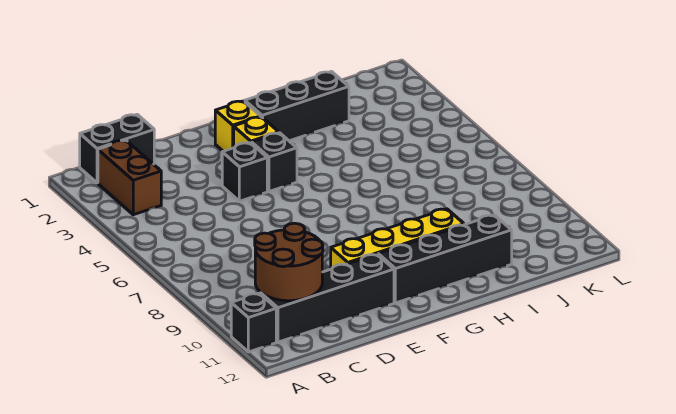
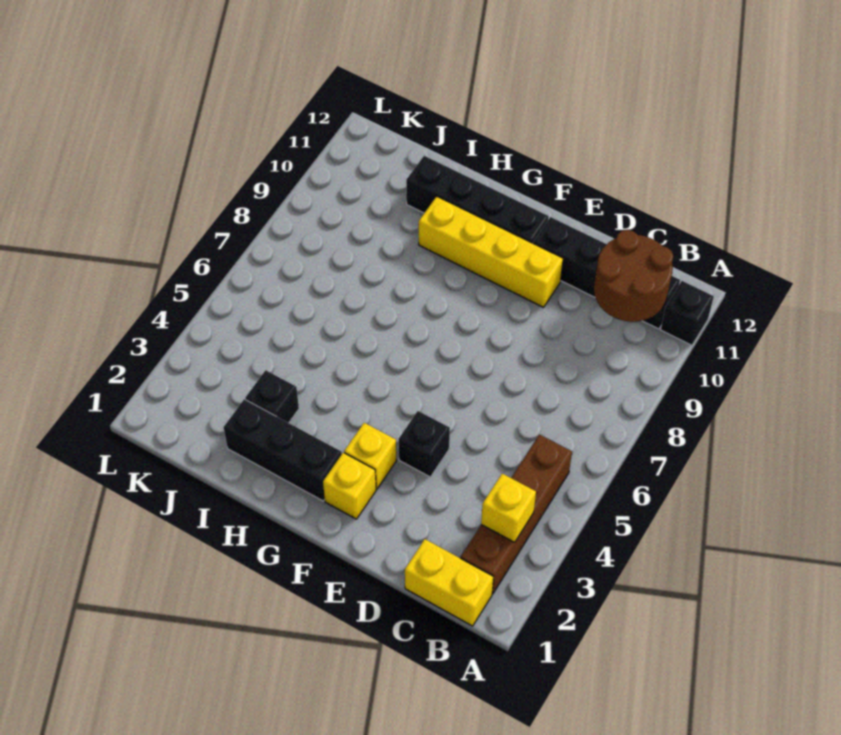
black brick B1:C1 level 1 -> yellow brick B1:C1 level 1
brown brick B2:B3 level 1 -> brown brick B2:B5 level 1
none -> yellow brick B3 level 2
black brick F4 level 1 -> black brick I3 level 1

